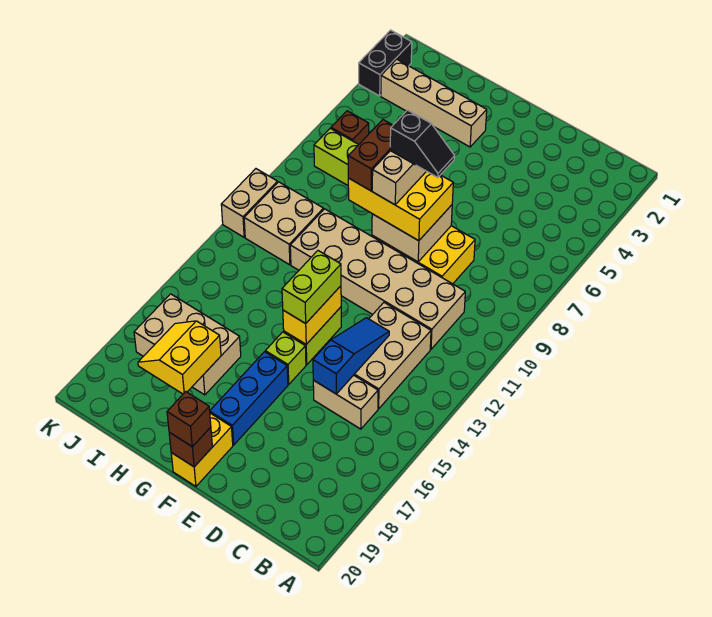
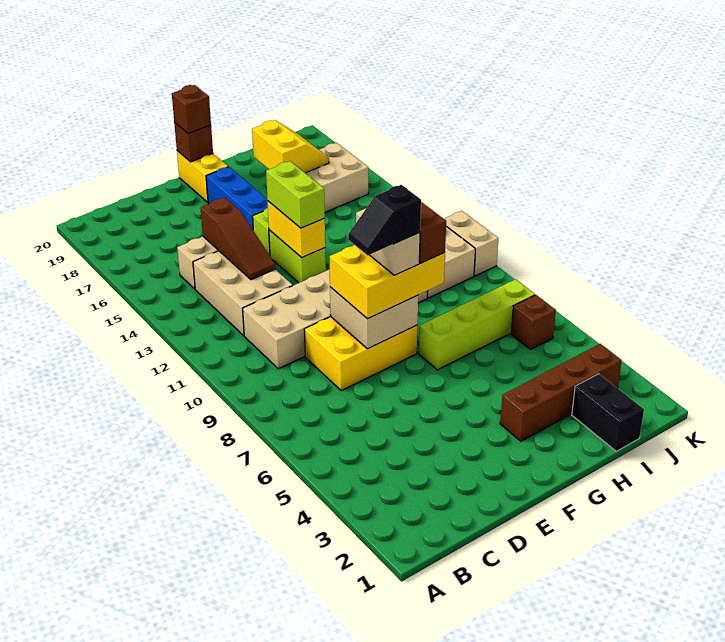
blue slope D13:D15 level 2 top 15 -> brown slope D13:D15 level 2 top 15
tan brick G3:J3 level 1 -> brown brick G3:J3 level 1
black brick K2:K3 level 1 -> black brick I1:I2 level 1

